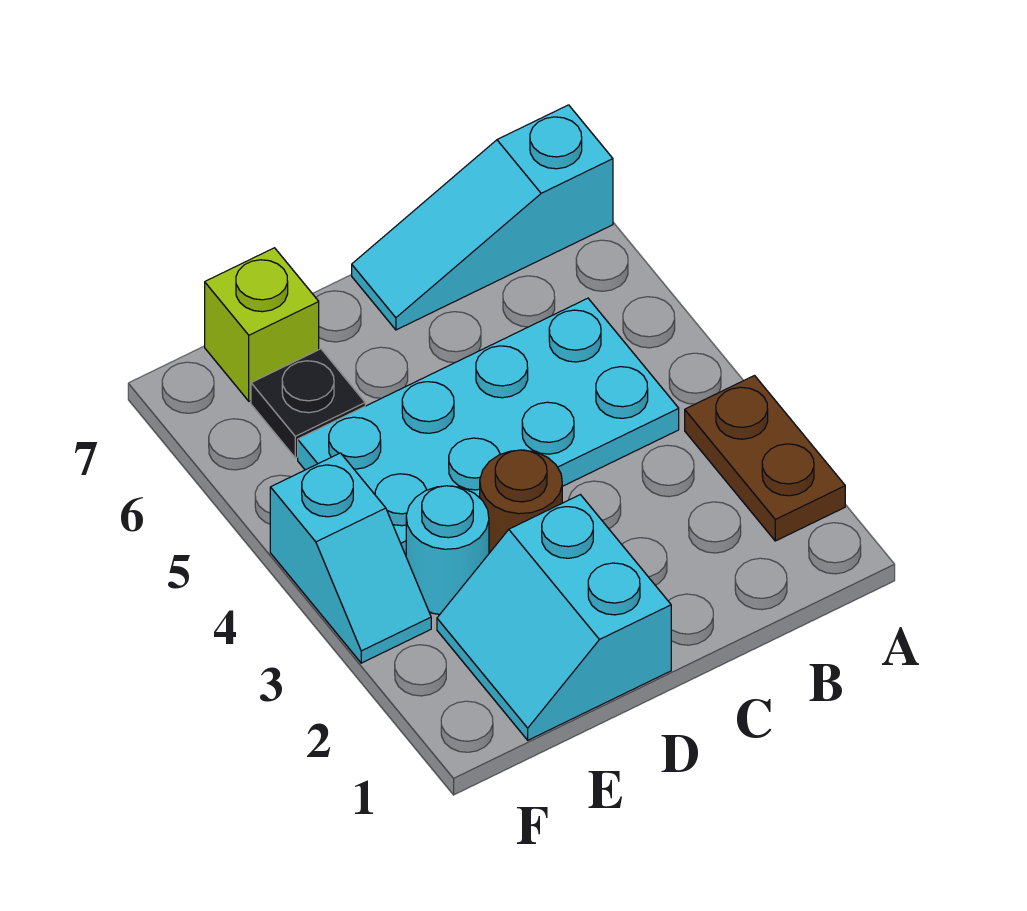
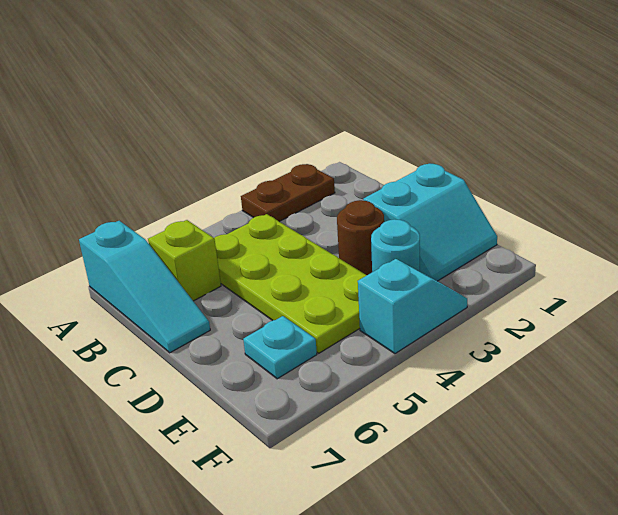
cyan plate B4:E5 level 1 -> lime plate B4:E5 level 1
black plate E6 level 1 -> cyan plate E6 level 1
lime brick E7 level 1 -> lime brick B6 level 1

